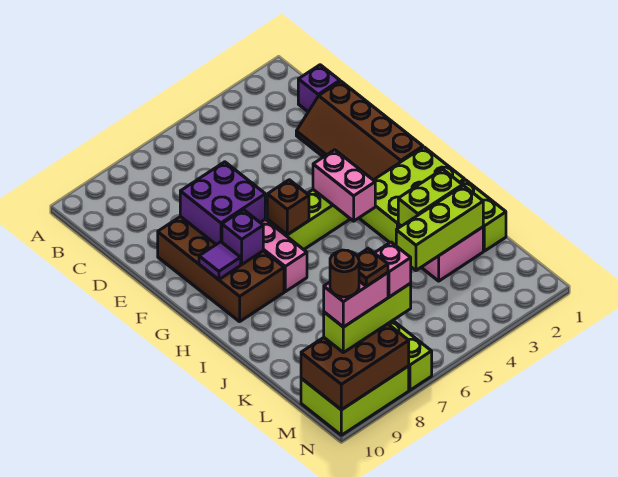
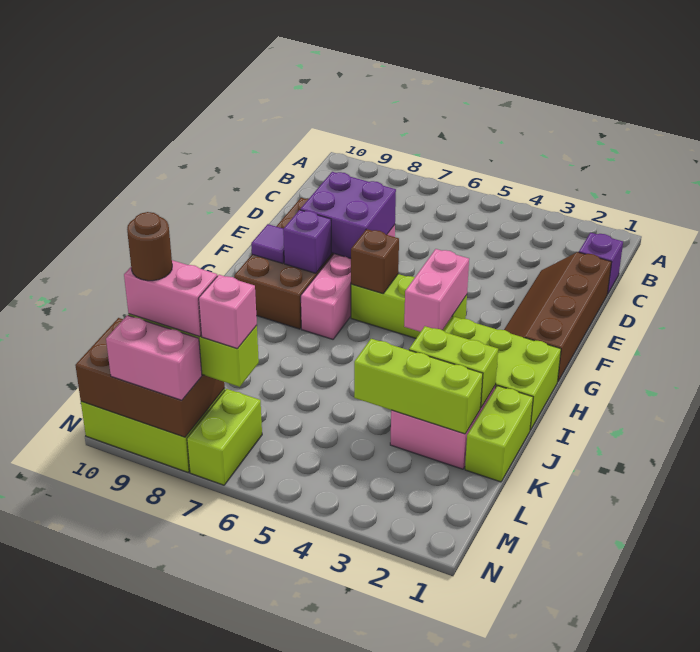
brown plate M8 level 5 -> none
none -> pink brick N8:N9 level 3

